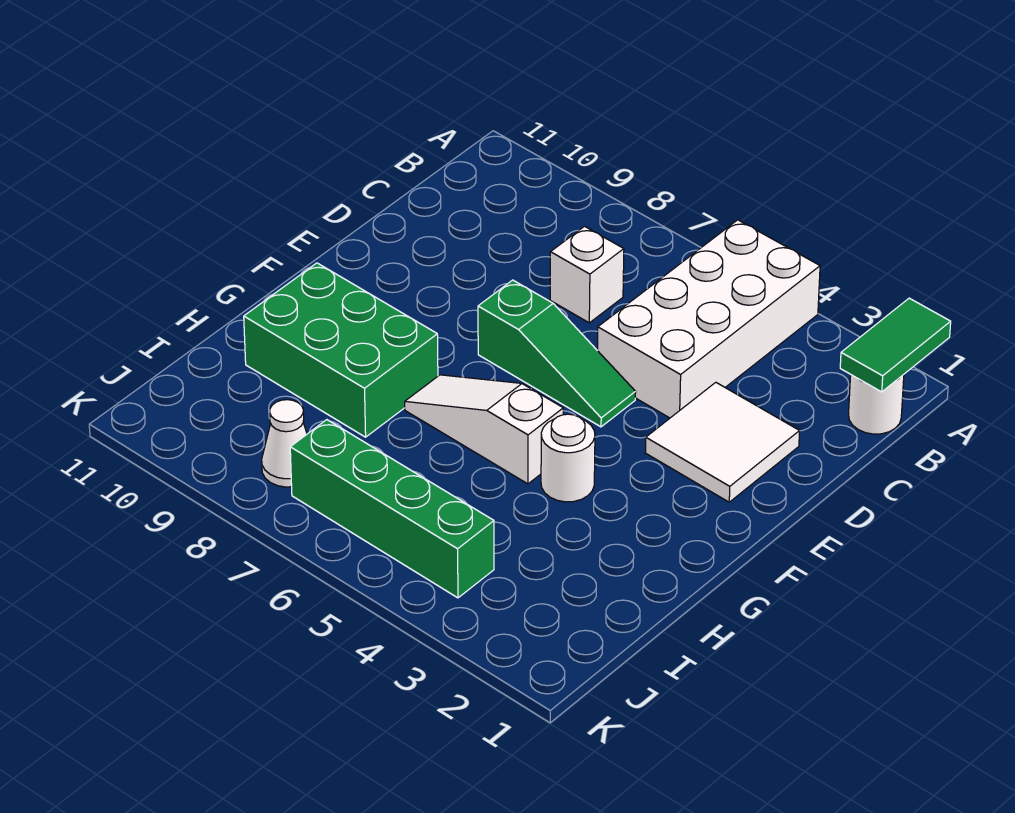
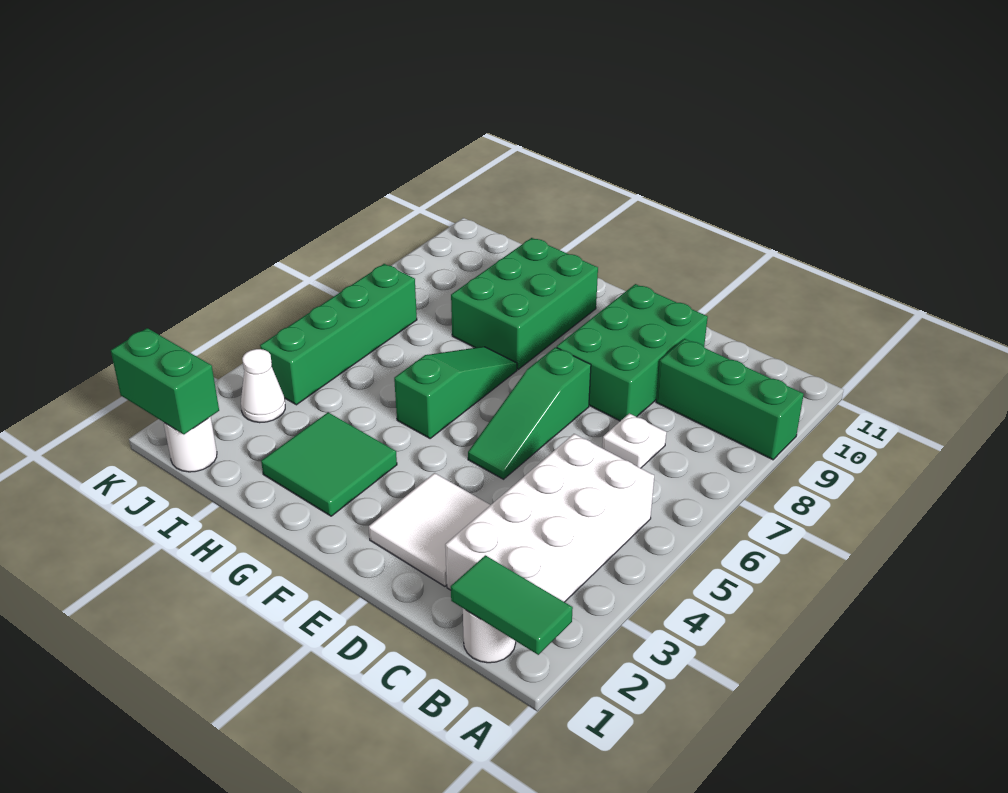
white brick A4:D5 level 1 -> white brick B2:C5 level 1
none -> green brick A9:C9 level 1
white brick C7 level 1 -> white plate C7 level 1
none -> green brick D8:E10 level 1
none -> green tile G2:H3 level 1
white round brick G4 level 1 -> white round brick J1 level 1
white slope G5:G7 level 1 top 5 -> green slope G5:G7 level 1 top 5
none -> green brick J1:K1 level 2
white cone J8 level 1 -> white cone J3 level 1

